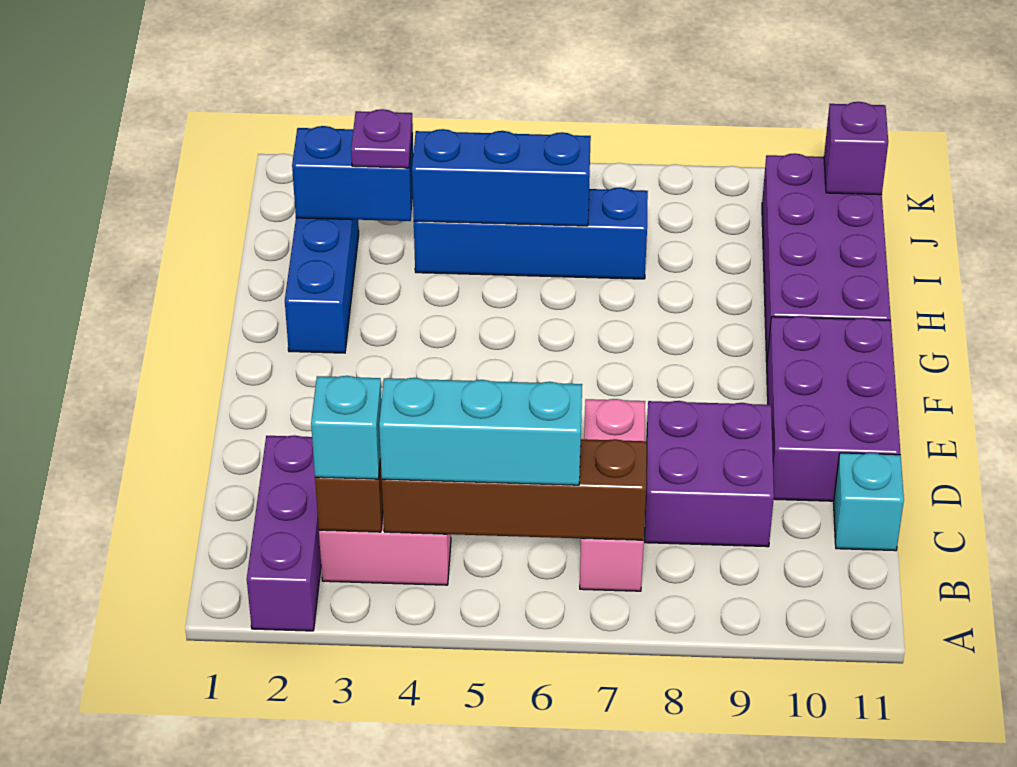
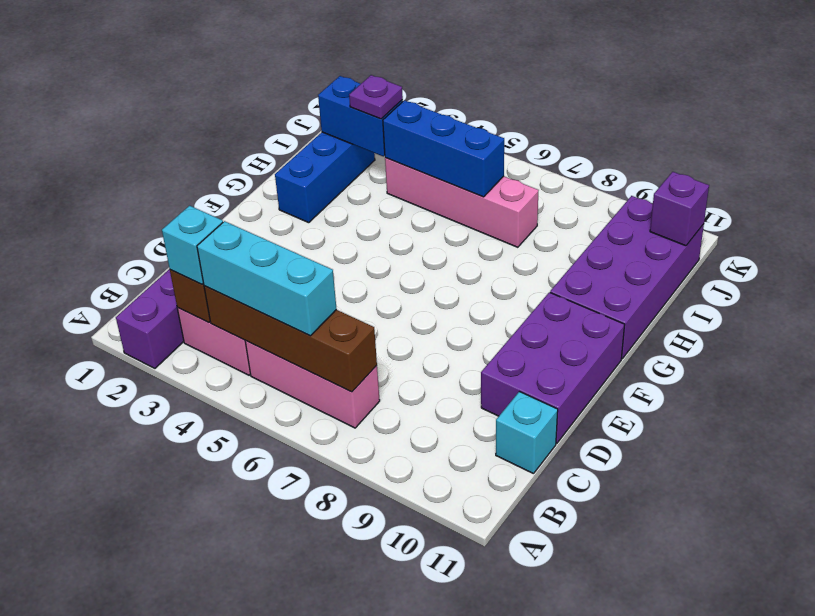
pink brick B7:D7 level 1 -> pink brick B5:B7 level 1
purple brick C8:D9 level 1 -> none
blue brick I4:I7 level 1 -> pink brick I4:I7 level 1

